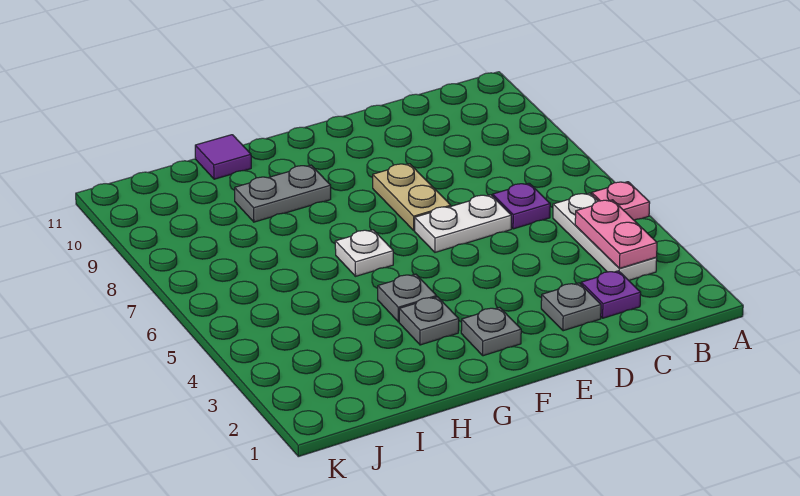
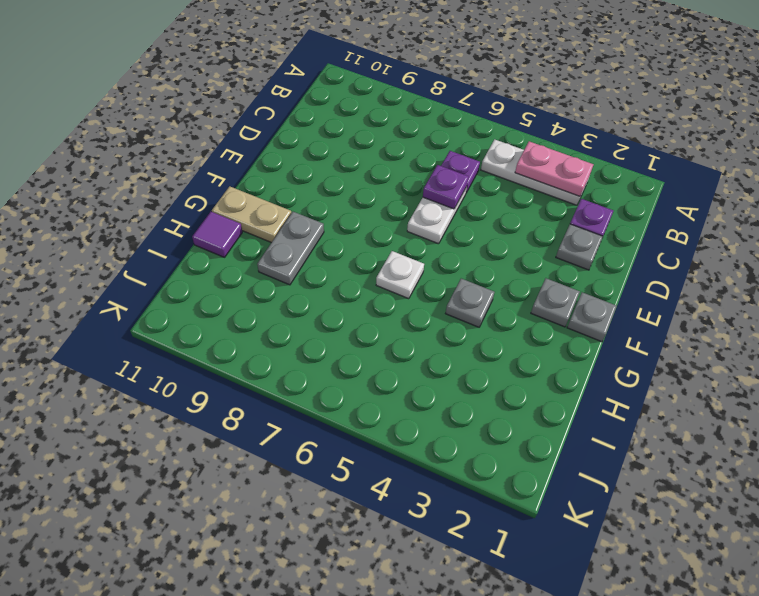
pink plate A5 level 1 -> none
none -> purple plate D6 level 2
tan plate E7:E8 level 1 -> tan plate G10:G11 level 1
grey plate G3 level 1 -> grey plate F1 level 1

